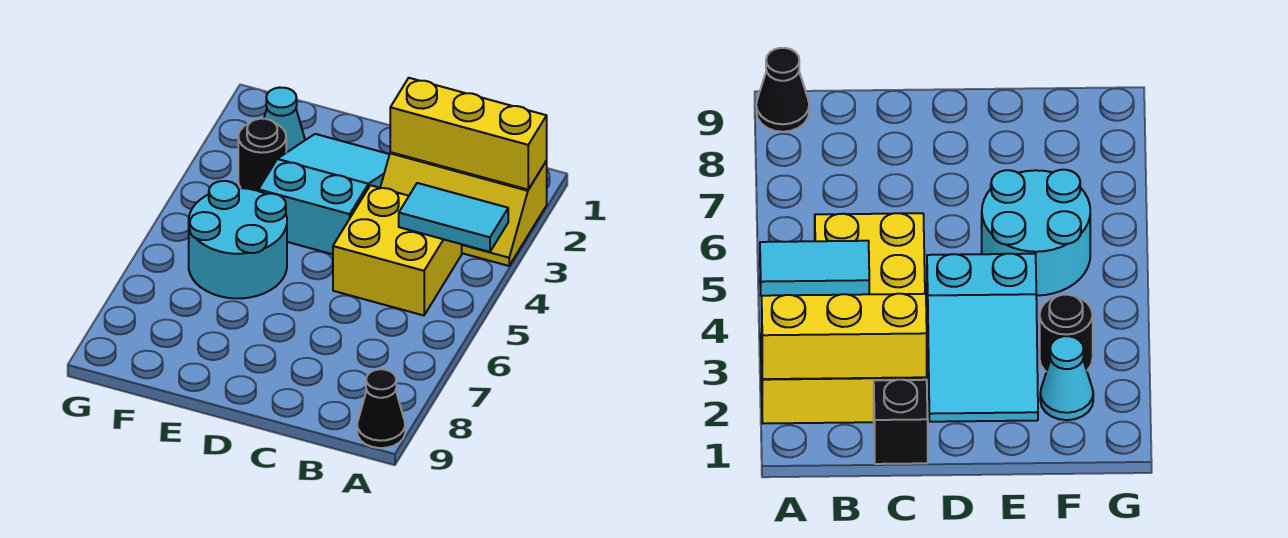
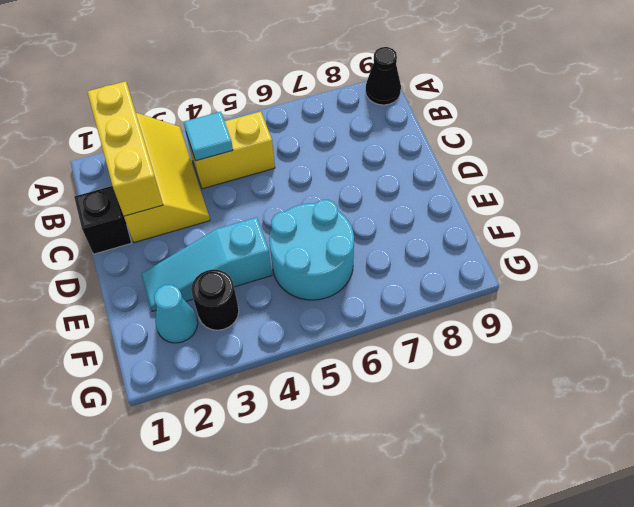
cyan tile A4:B4 level 2 -> cyan tile B4 level 2
yellow brick B4:C5 level 1 -> yellow brick B4:B5 level 1
cyan slope D2:E4 level 1 top 4 -> cyan slope E2:E4 level 1 top 4

